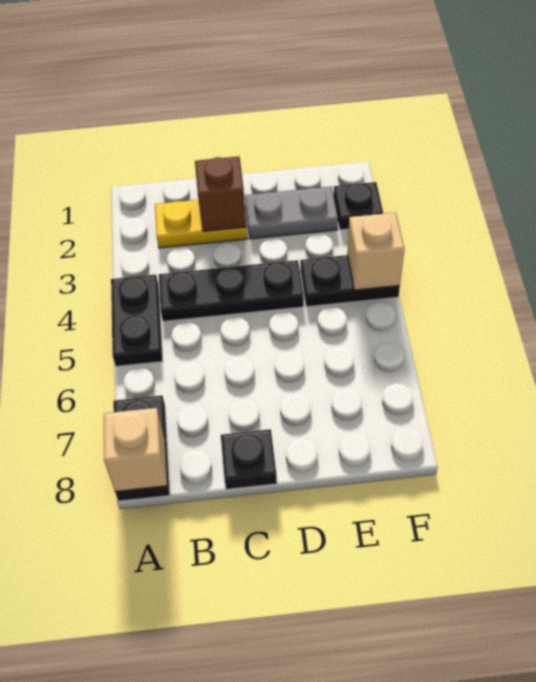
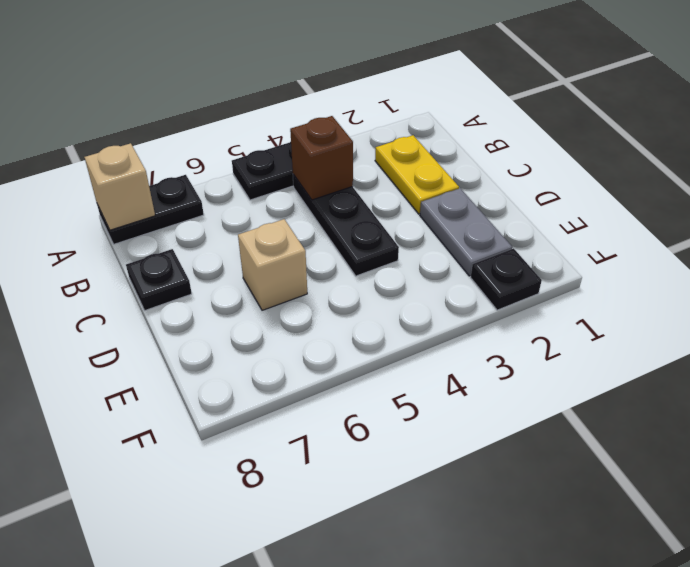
brown brick C2 level 2 -> brown brick B4 level 2
black plate E4:F4 level 1 -> none
tan brick F4 level 2 -> tan brick D6 level 1

